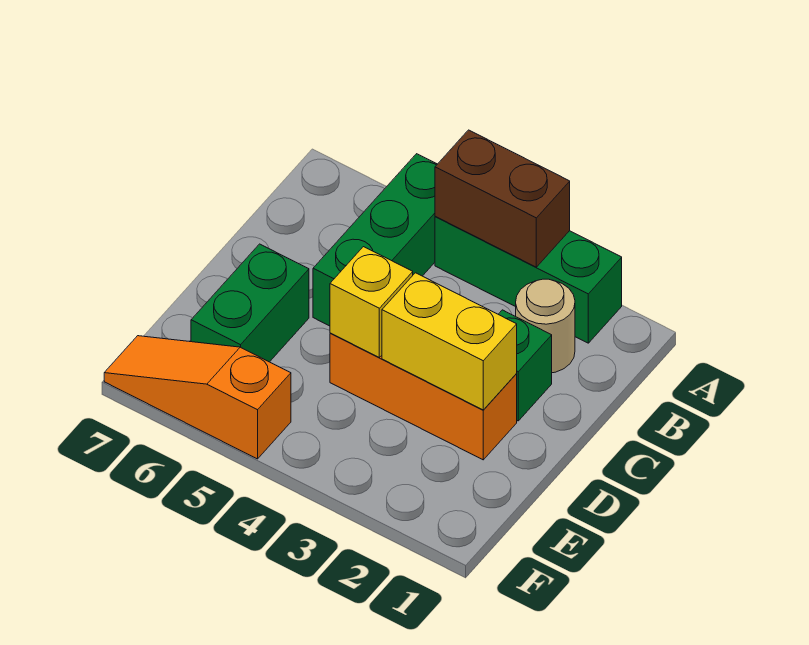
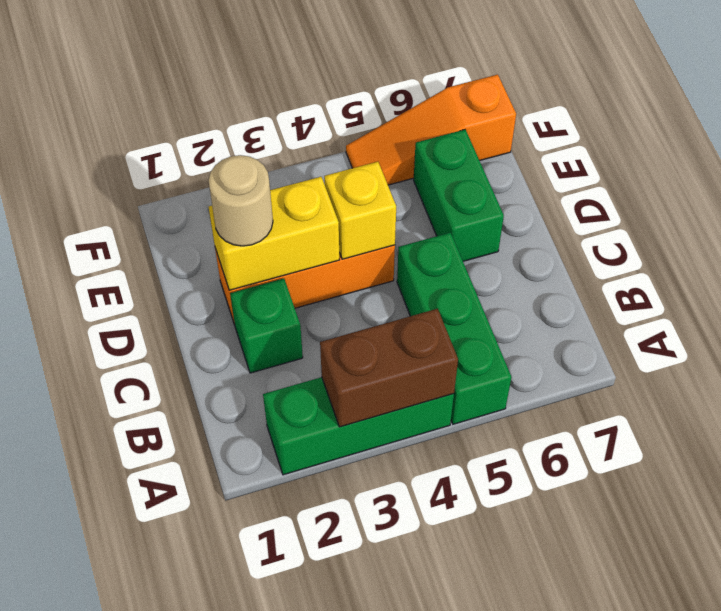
tan round brick B2 level 1 -> tan round brick D2 level 3
orange slope F5:F7 level 1 top 5 -> orange slope F5:F7 level 1 top 7

